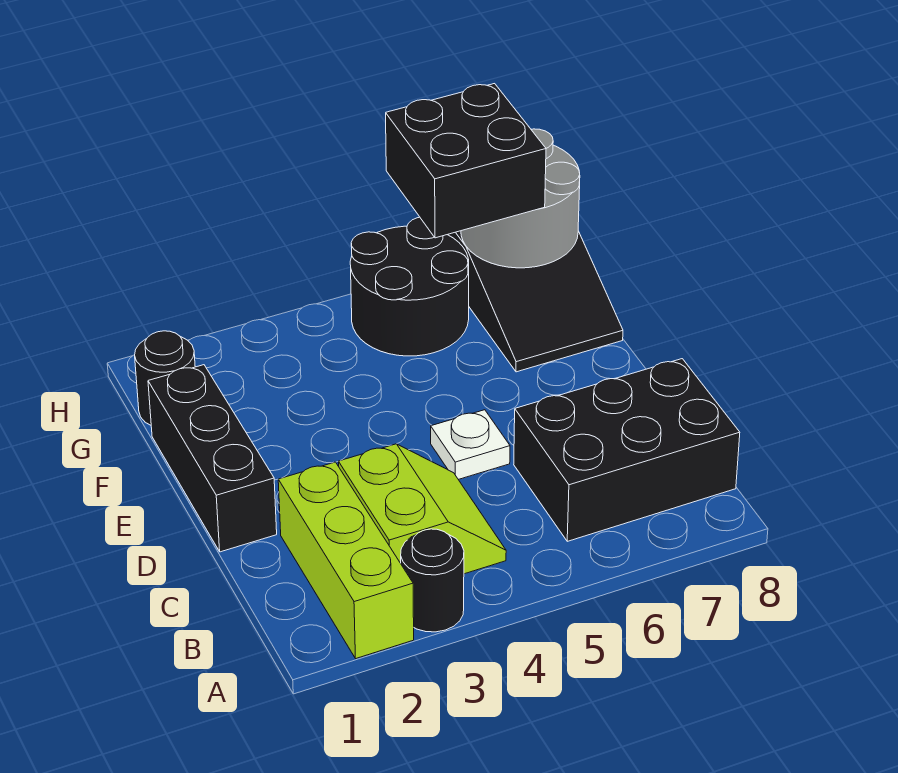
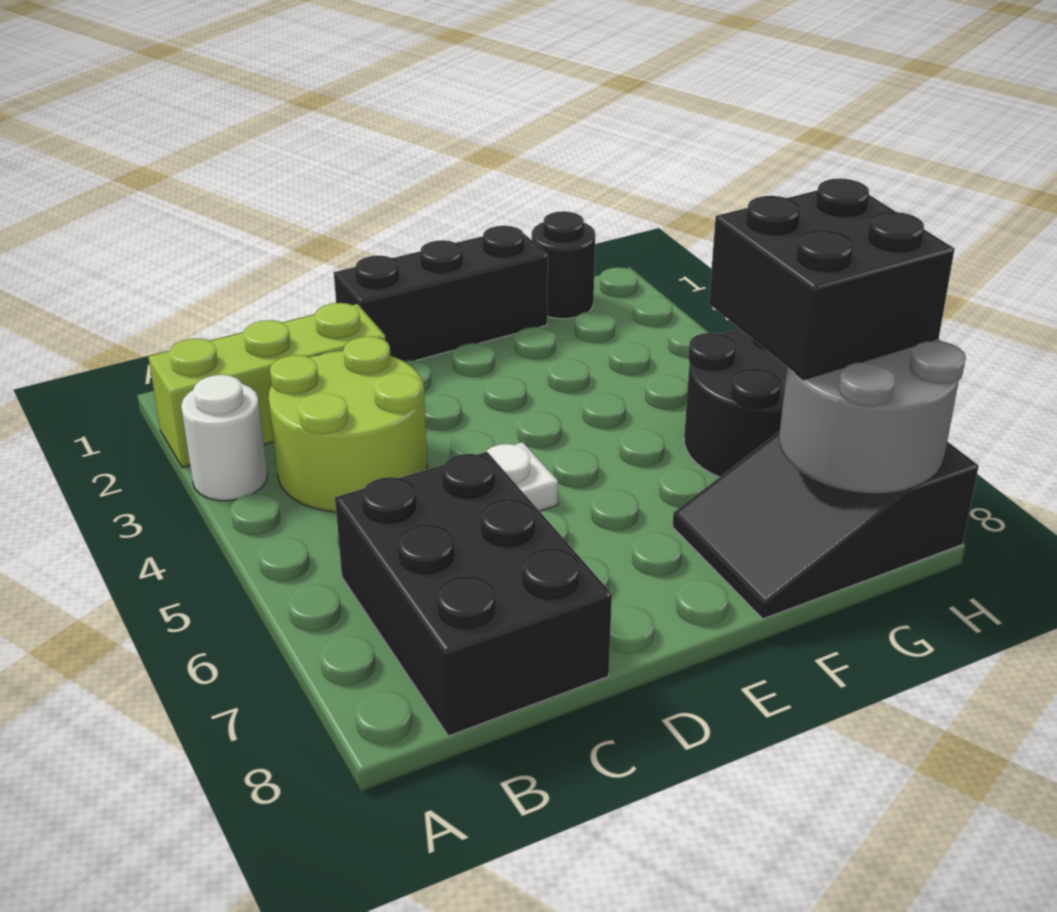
black round brick A3 level 1 -> white round brick A3 level 1
lime slope B3:C4 level 1 top 3 -> lime round brick B3:C4 level 1

